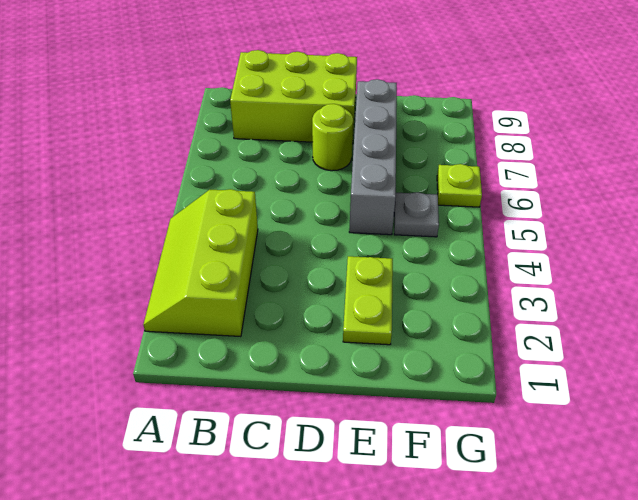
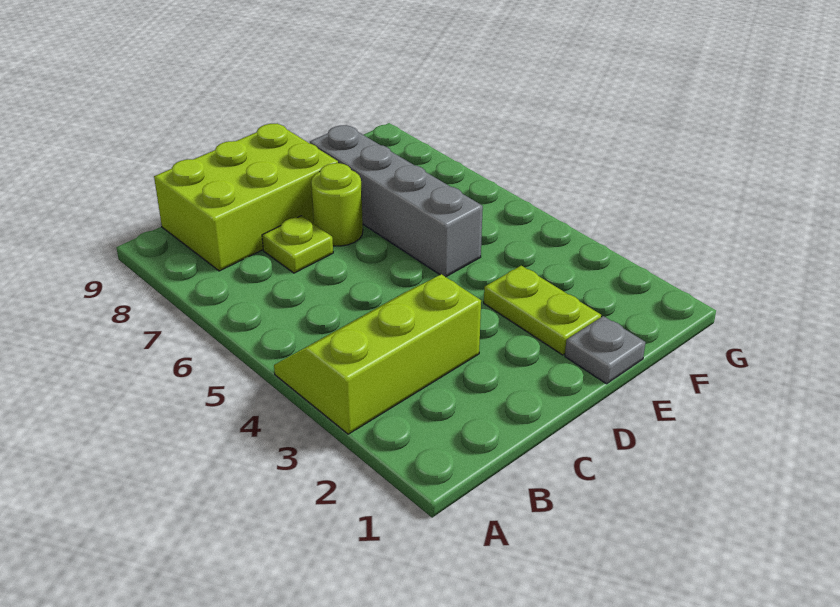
lime slope A2:B4 level 1 top B -> lime slope A3:C4 level 1 top 3
grey plate F5 level 1 -> grey plate E1 level 1
lime plate G6 level 1 -> lime plate C7 level 1

